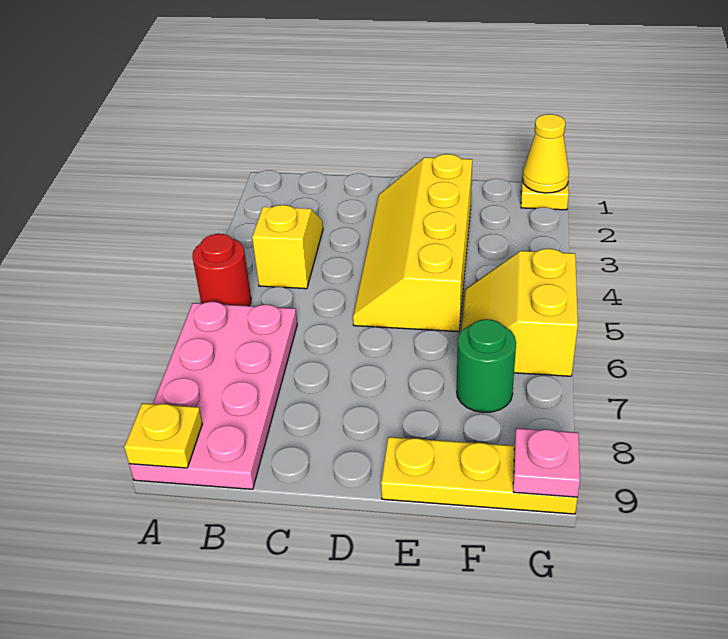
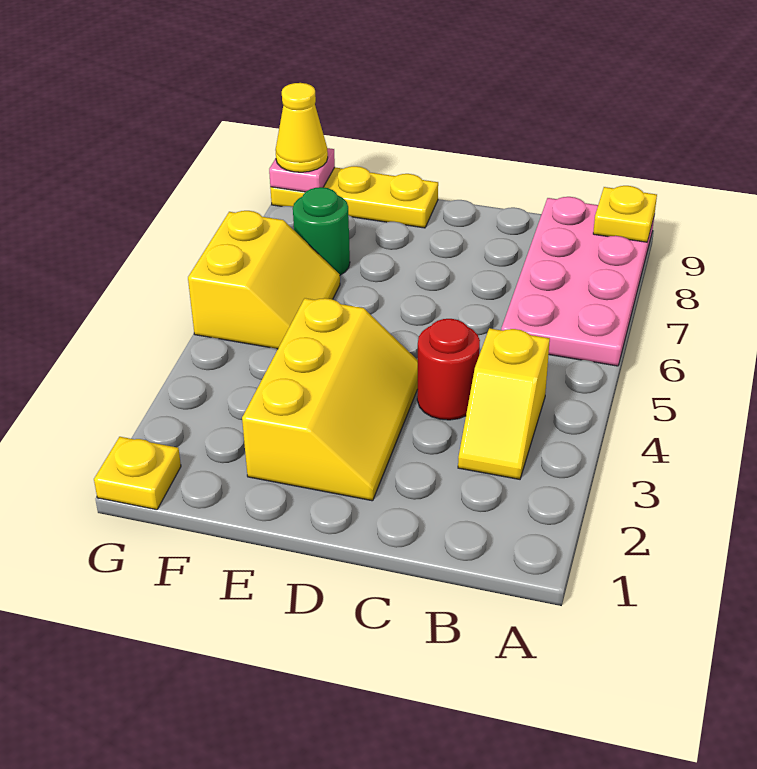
red round brick A5 level 1 -> red round brick C4 level 1
yellow slope D2:E5 level 1 top E -> yellow slope D2:E4 level 1 top E
yellow cone G1 level 2 -> yellow cone G9 level 3

